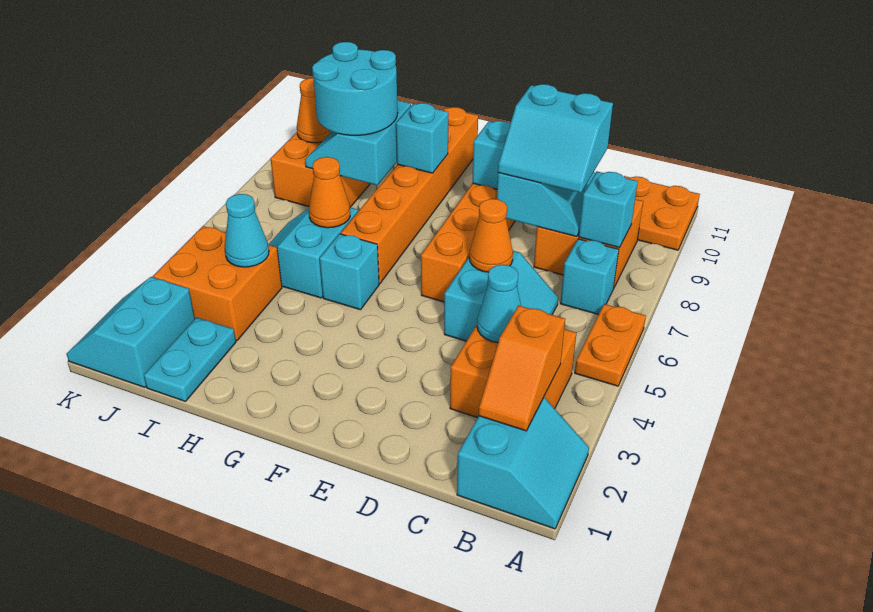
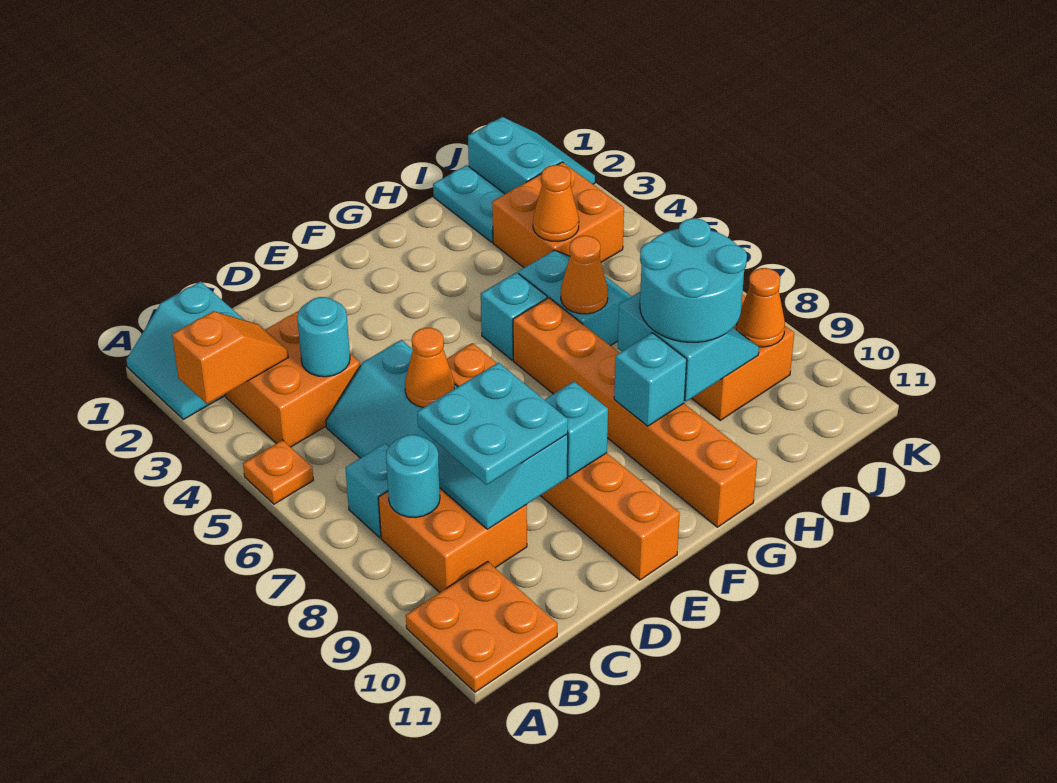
orange plate A5:A6 level 1 -> orange plate A5 level 1
orange slope B2:B3 level 2 top 3 -> orange slope A3:B3 level 2 top A
cyan brick B8 level 2 -> cyan round brick B8 level 2
cyan cone C4 level 2 -> cyan round brick C4 level 2
cyan slope C8:D9 level 3 top 9 -> cyan plate C8:D9 level 3
cyan cone I4 level 2 -> orange cone I4 level 2

